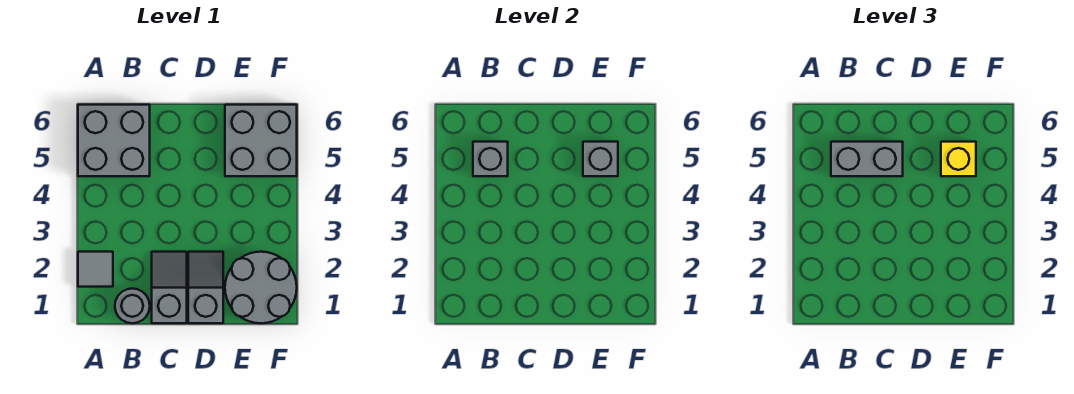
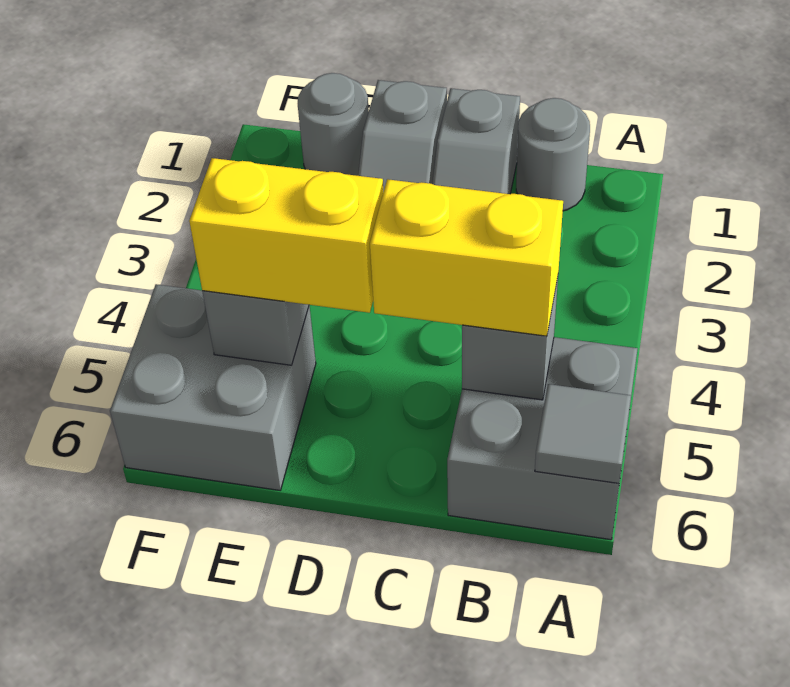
grey tile A2 level 1 -> grey tile A6 level 2
grey brick B5:C5 level 3 -> yellow brick B5:C5 level 3
grey round brick E1:F2 level 1 -> grey round brick E1 level 1
yellow brick E5 level 3 -> yellow brick D5:E5 level 3

